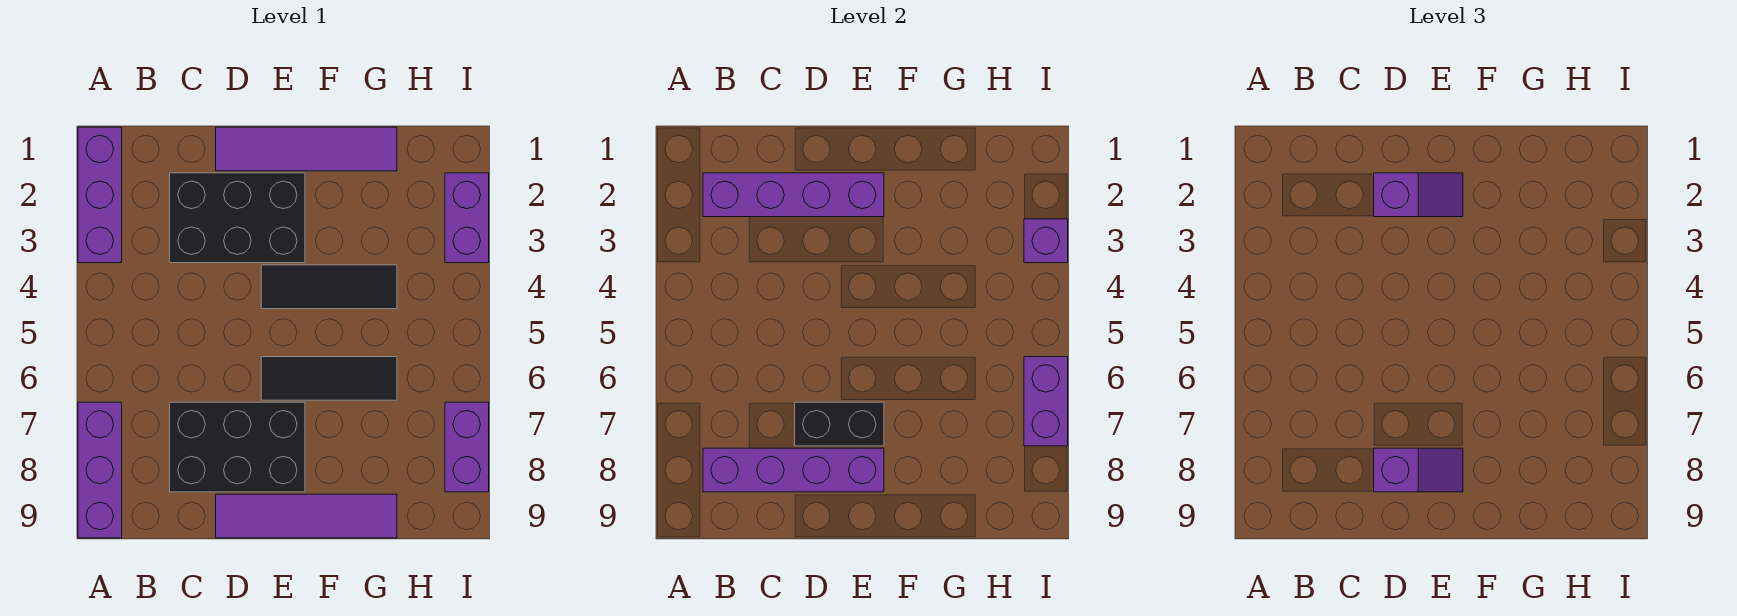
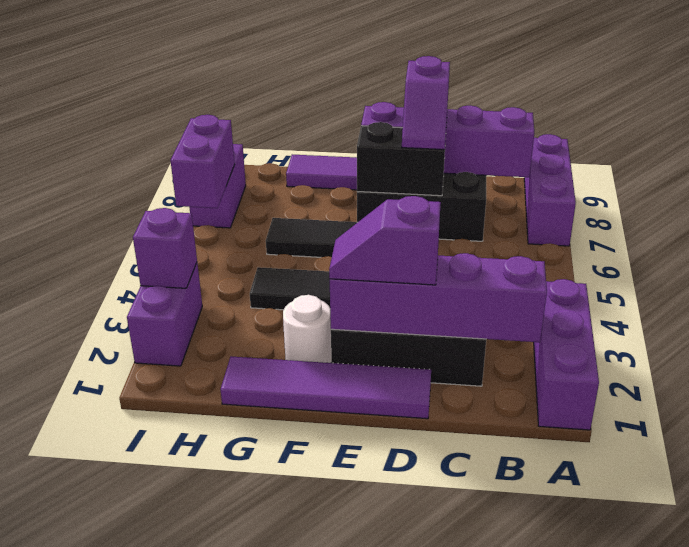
purple slope D8:E8 level 3 top D -> purple slope D7:D8 level 3 top 8
none -> white round brick F2 level 1

